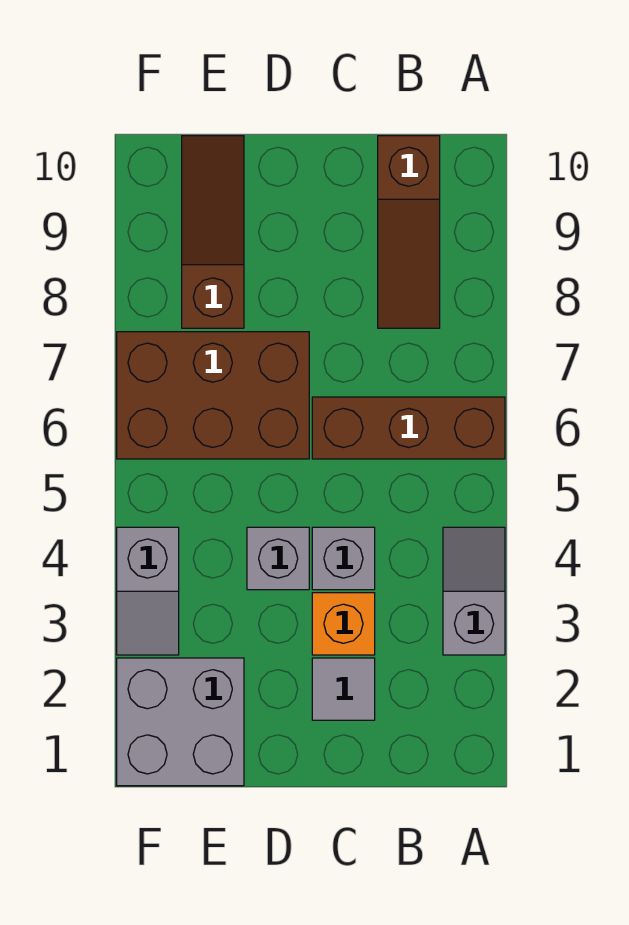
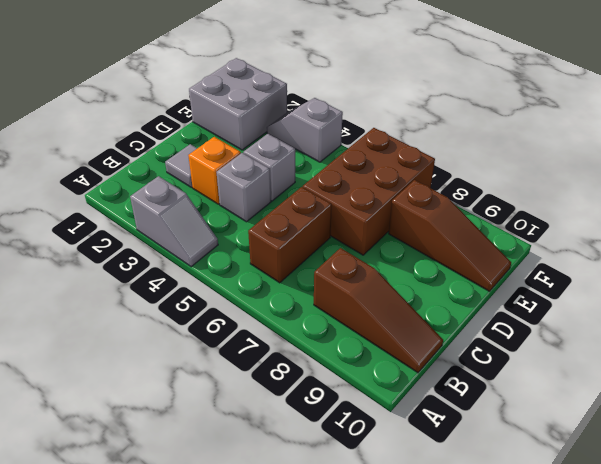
brown brick A6:C6 level 1 -> brown brick B6:C6 level 1
brown slope B8:B10 level 1 top 10 -> brown slope B8:B10 level 1 top 8

